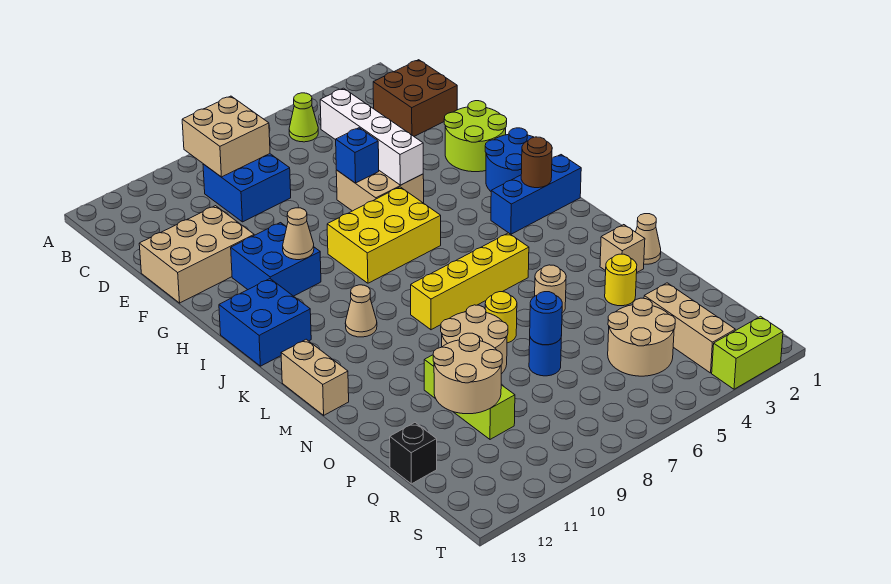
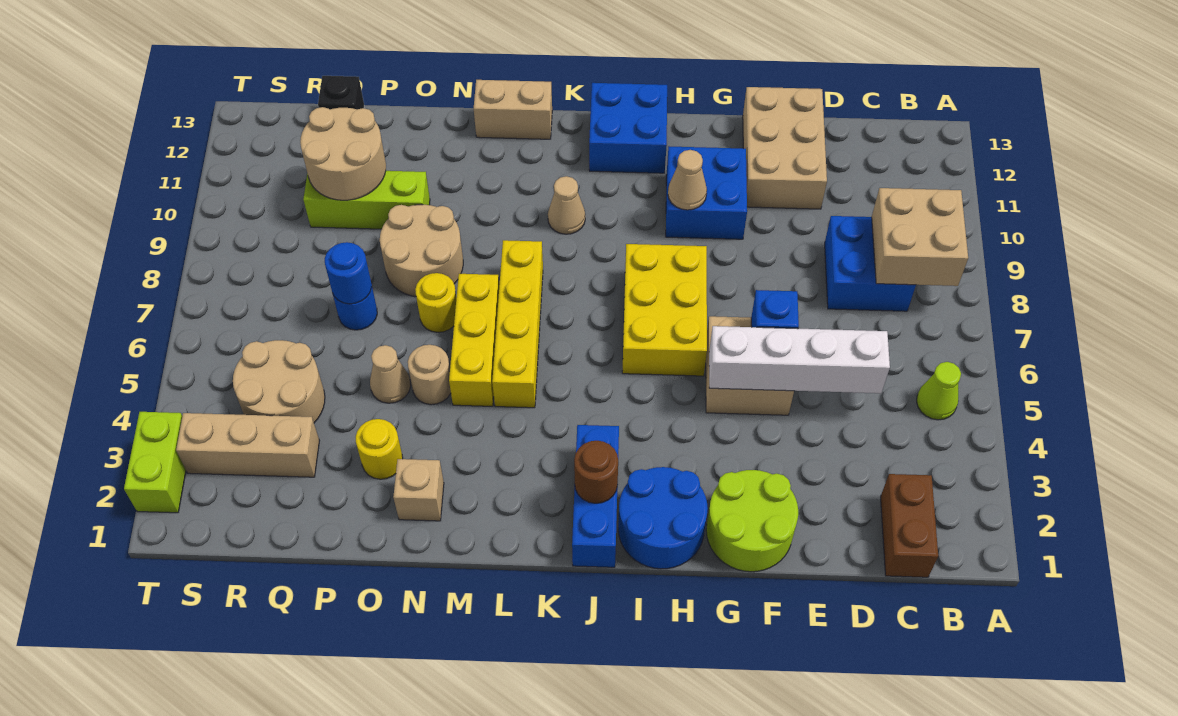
brown brick C1:D2 level 1 -> brown brick C1:C2 level 1
none -> yellow brick M5:M7 level 1
tan cone N1 level 1 -> tan cone O5 level 1

